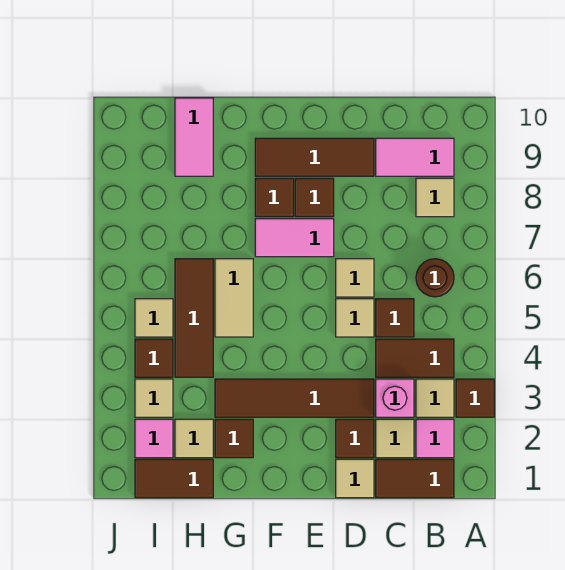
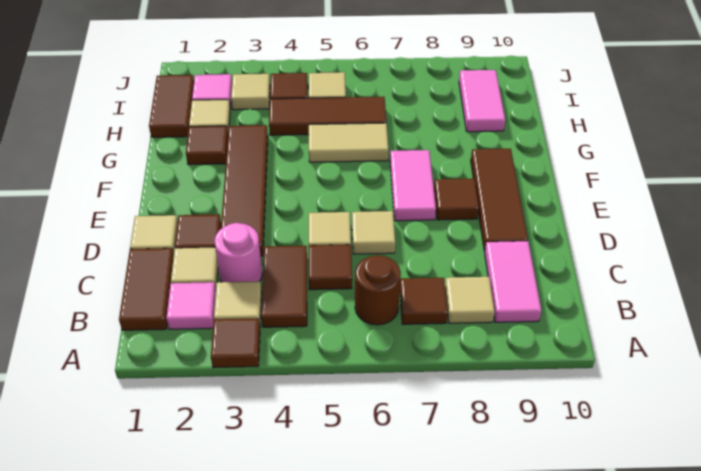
pink brick C3 level 1 -> pink round brick C3 level 1
brown tile F8 level 1 -> brown tile B7 level 1
pink tile H9:H10 level 1 -> pink tile H9:I9 level 1

